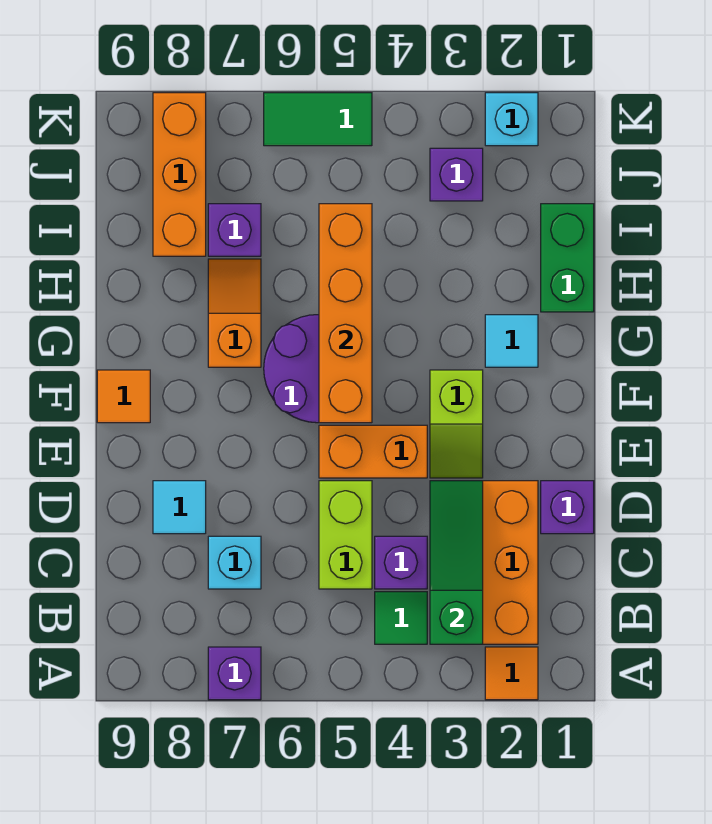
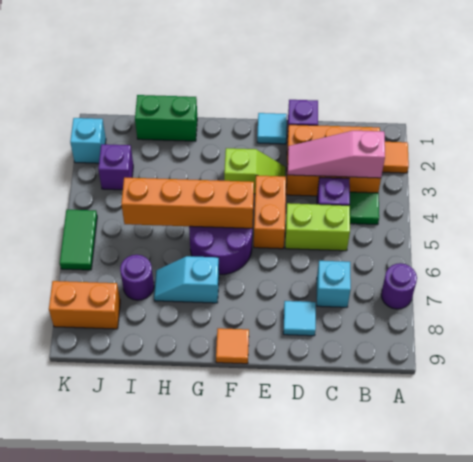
purple brick A7 level 1 -> purple round brick A7 level 1
green slope B3:D3 level 2 top B -> pink slope B3:D3 level 2 top B
cyan tile G2 level 1 -> cyan tile E1 level 1
orange slope G7:H7 level 1 top G -> cyan slope G7:H7 level 1 top G
purple brick I7 level 1 -> purple round brick I7 level 1
orange brick I8:K8 level 1 -> orange brick J8:K8 level 1

